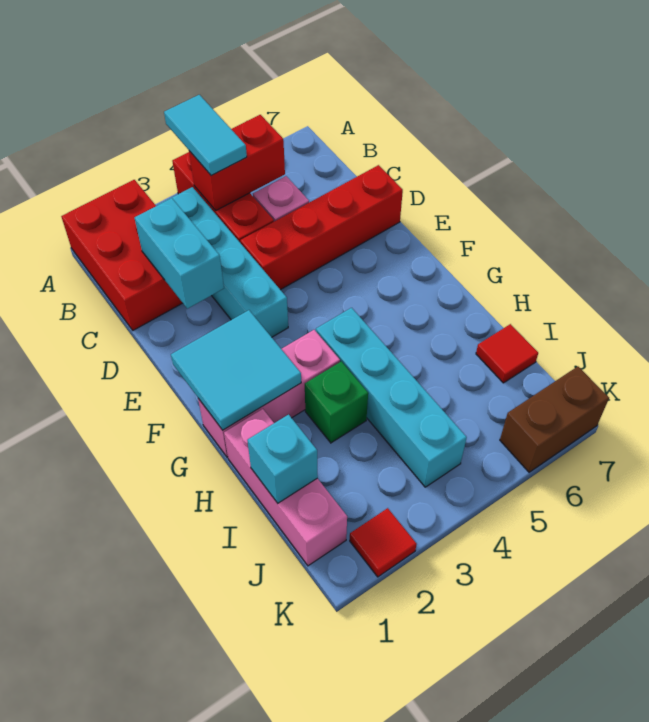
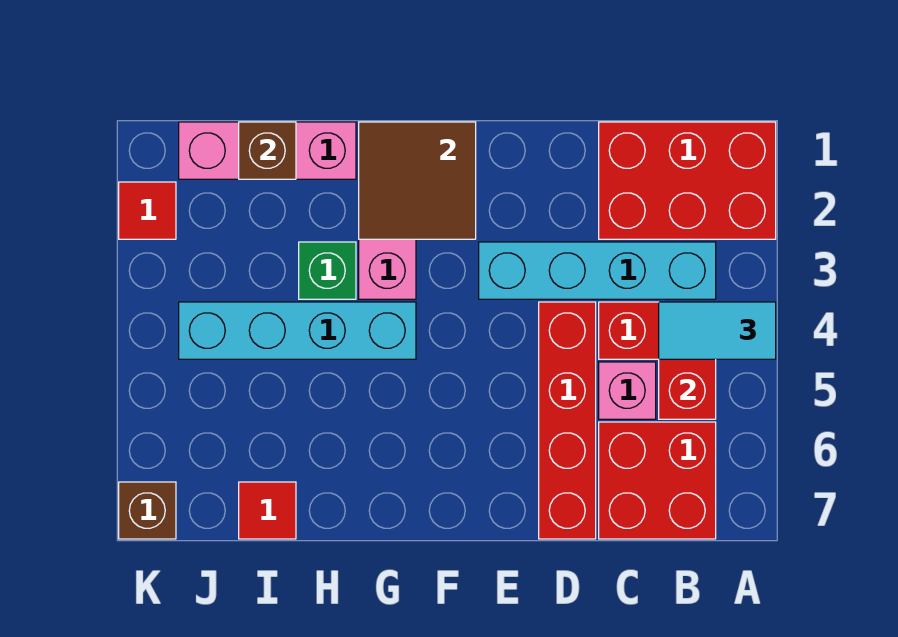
none -> red brick B6:C7 level 1
cyan brick C2:D2 level 2 -> none
cyan tile F1:G2 level 2 -> brown tile F1:G2 level 2
cyan brick I1 level 2 -> brown brick I1 level 2
brown brick K6:K7 level 1 -> brown brick K7 level 1

